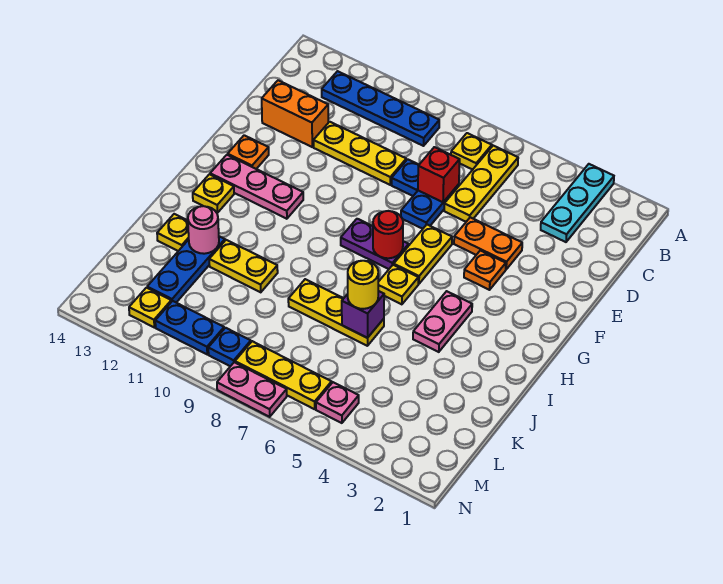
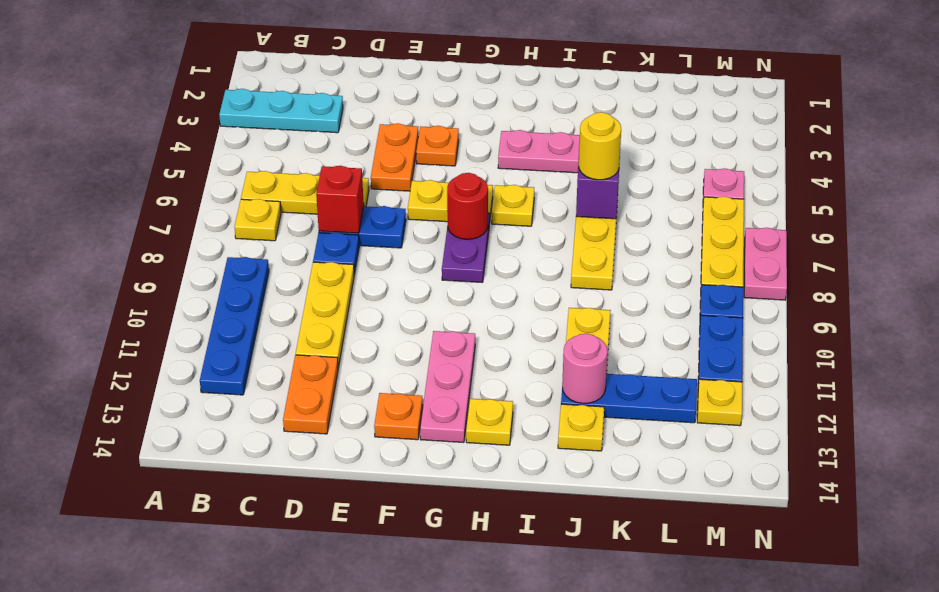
orange brick D12:D13 level 1 -> orange plate D12:D13 level 1

